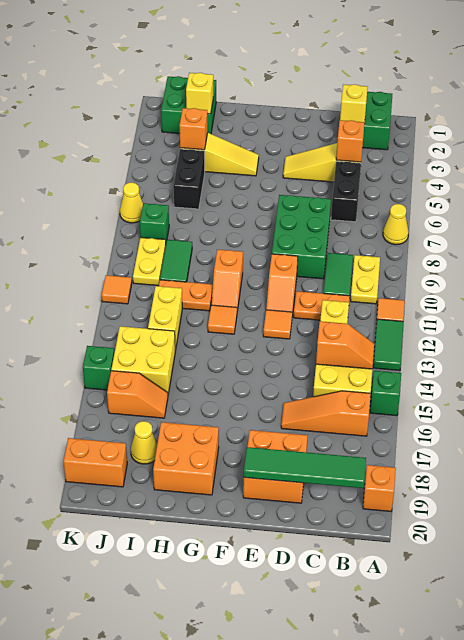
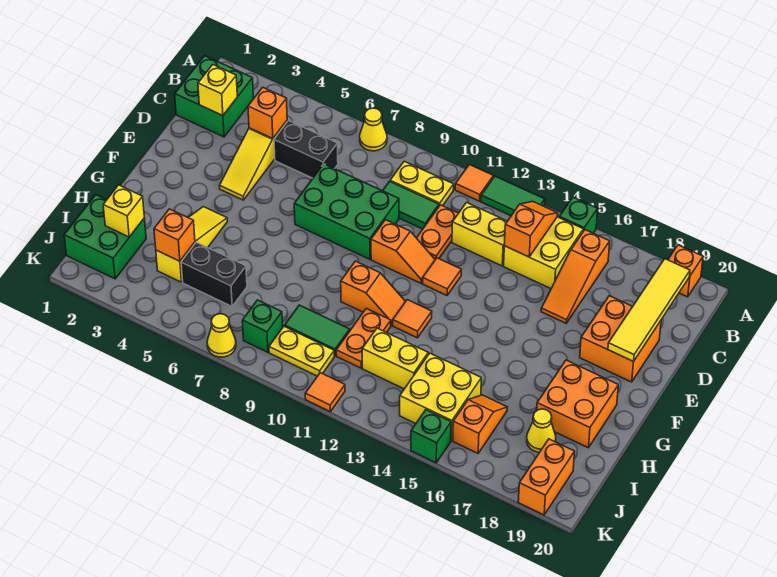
green tile B19:E19 level 2 -> yellow tile B19:E19 level 2

